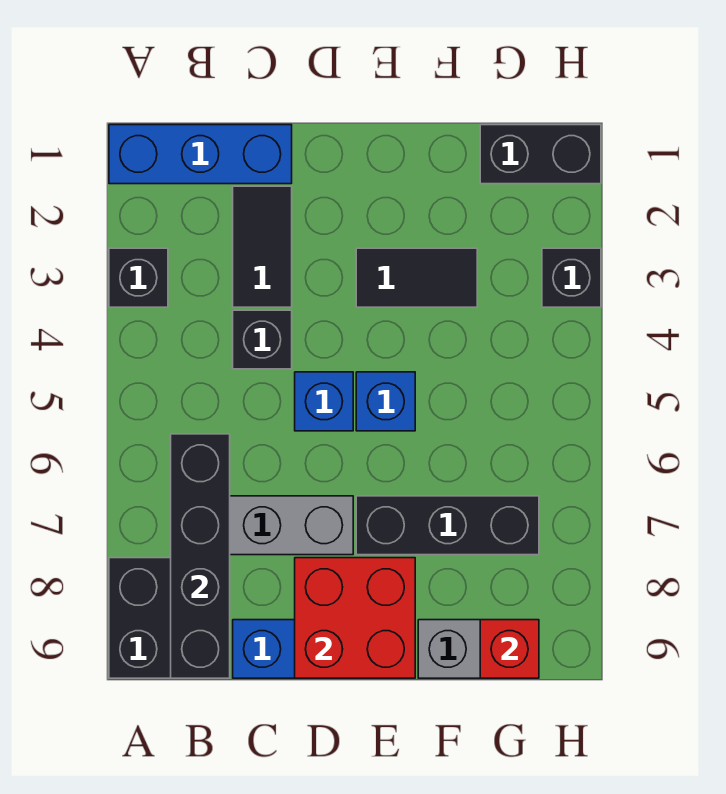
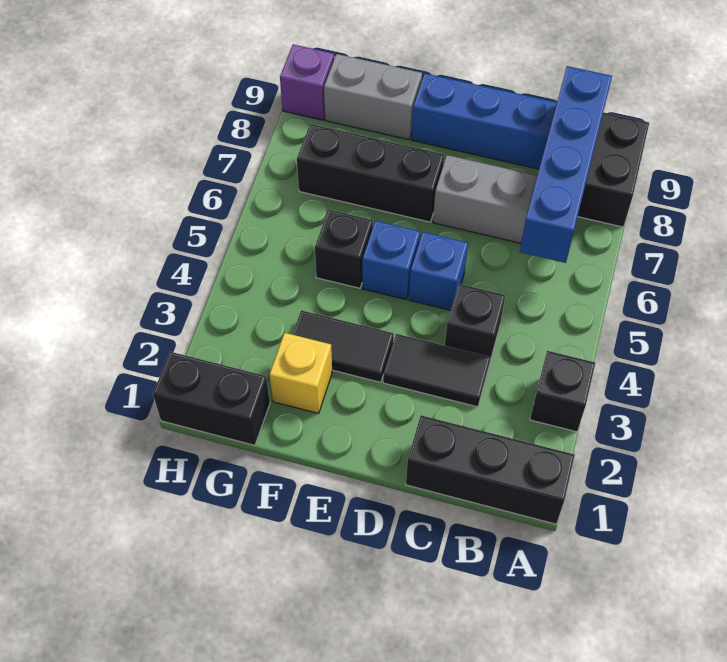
blue brick A1:C1 level 1 -> black brick A1:C1 level 1
black brick B6:B9 level 2 -> blue brick B6:B9 level 2
black tile C2:C3 level 1 -> black tile C3:D3 level 1
red brick D8:E9 level 2 -> none
none -> yellow brick F2 level 1
red brick G9 level 2 -> none
black brick H3 level 1 -> black brick F5 level 1
none -> purple brick H9 level 1

